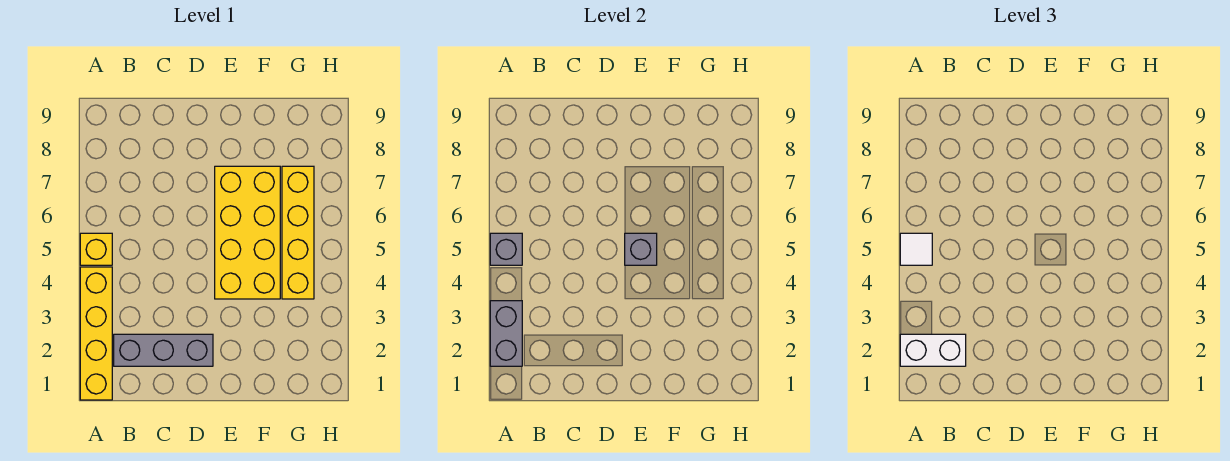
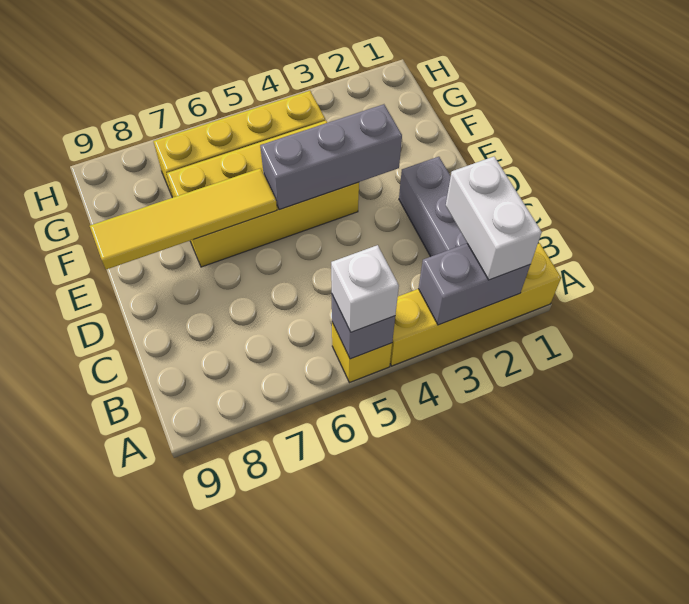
white tile A5 level 3 -> white brick A5 level 3
grey brick E5 level 2 -> grey brick E3:E5 level 2
none -> yellow tile E6:E9 level 2

